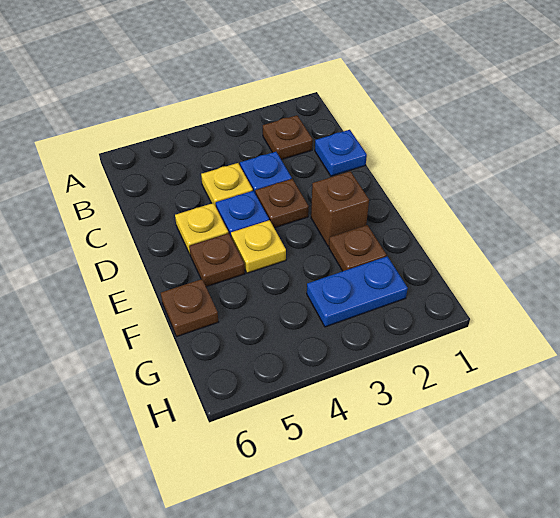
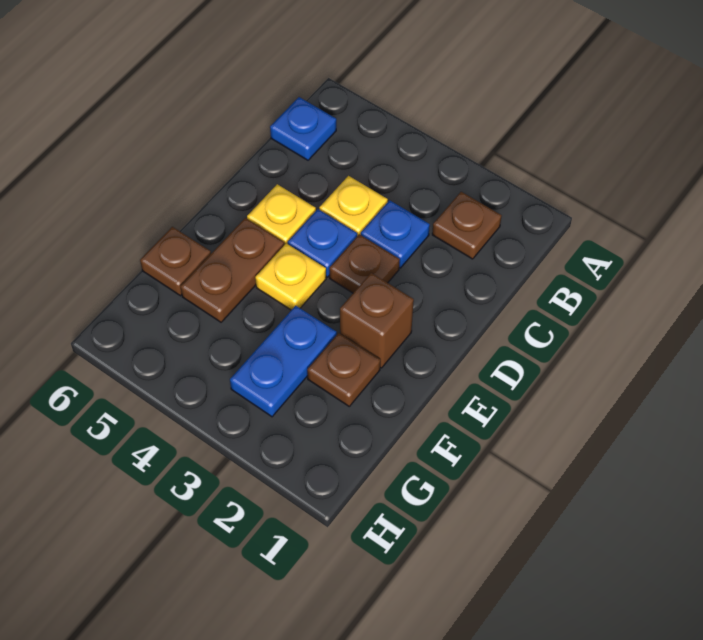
blue plate C1 level 1 -> blue plate B6 level 1
brown plate E5 level 1 -> brown plate E5:F5 level 1
blue plate G2:G3 level 1 -> blue plate F3:G3 level 1

